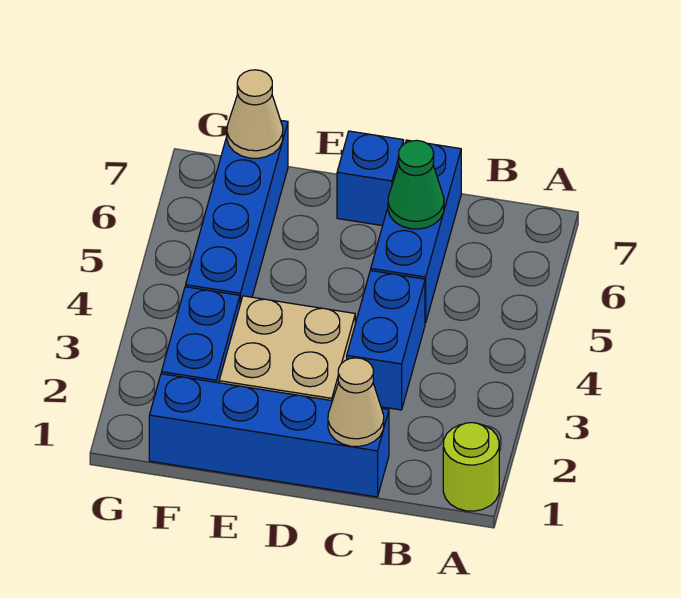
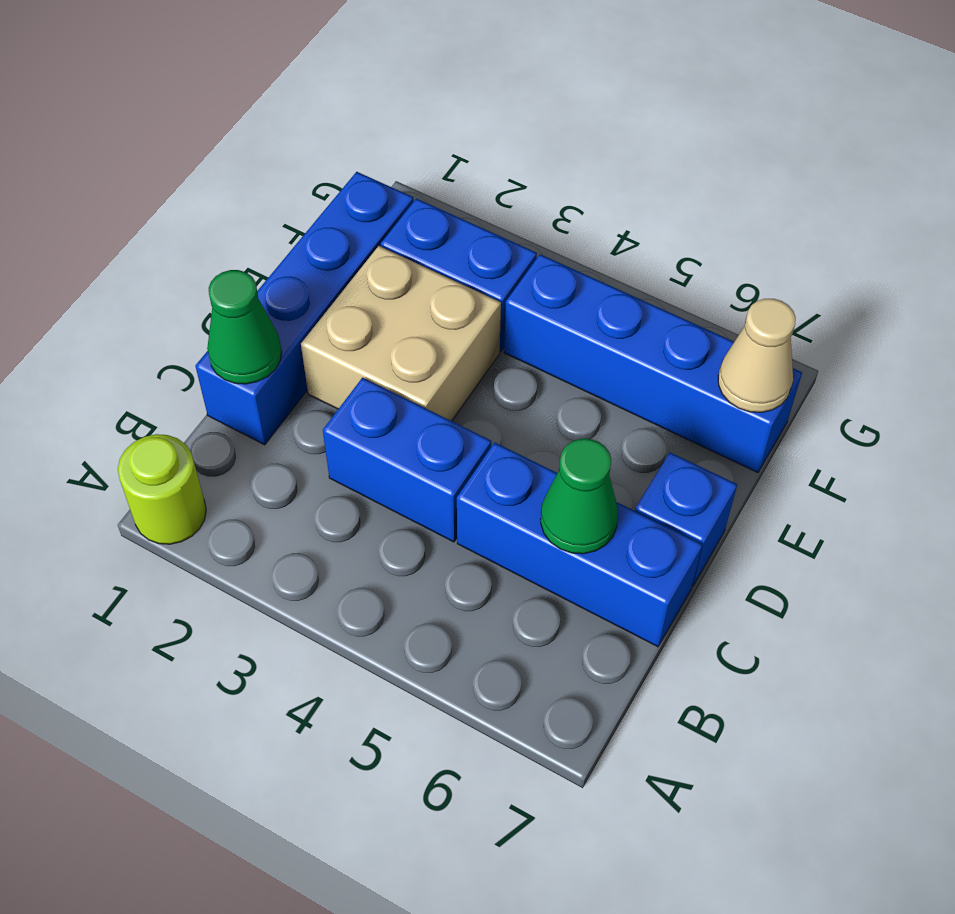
tan cone C1 level 2 -> green cone C1 level 2

